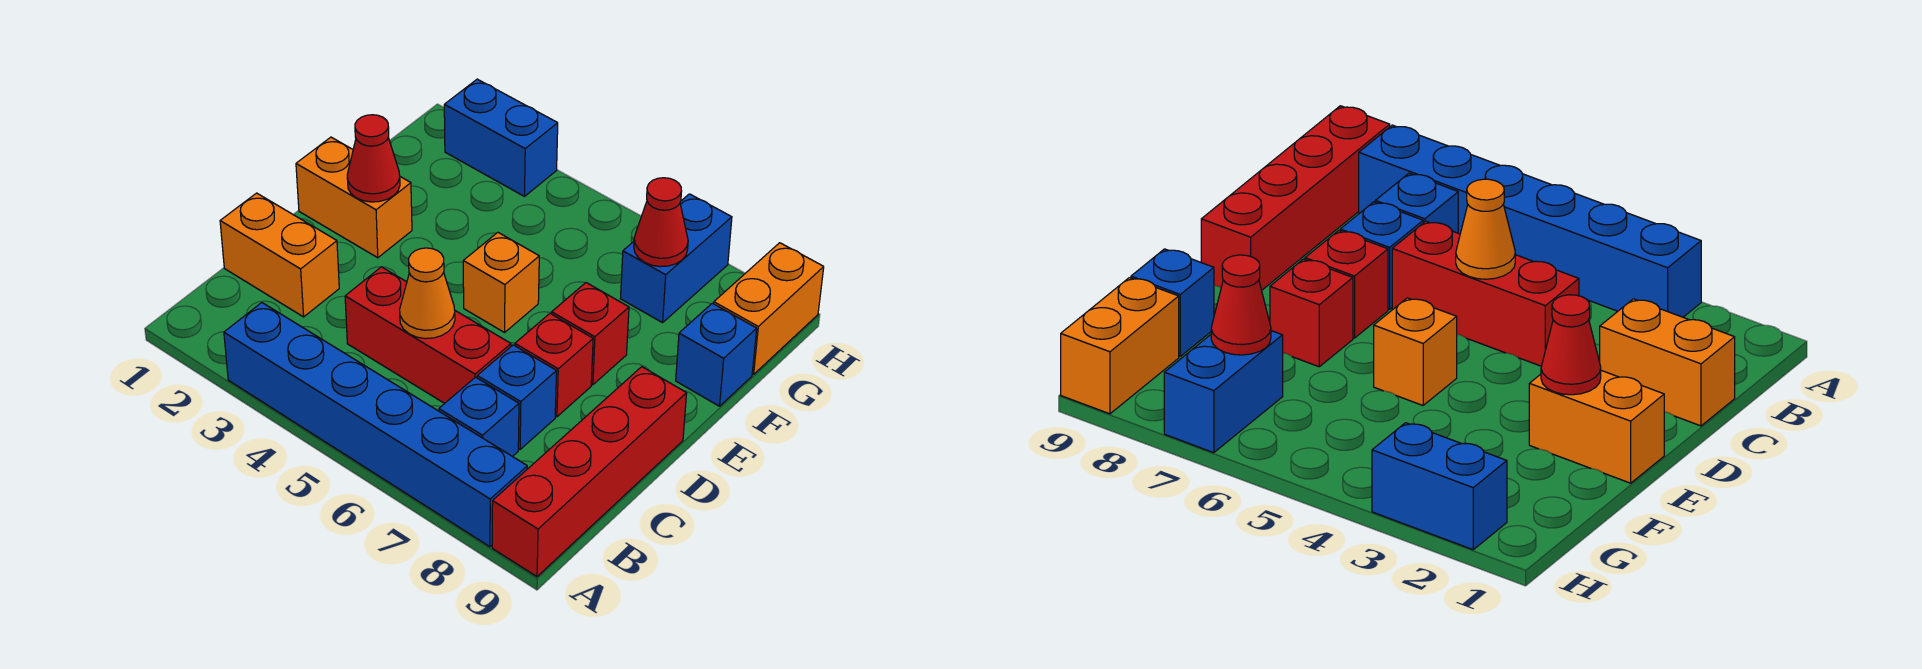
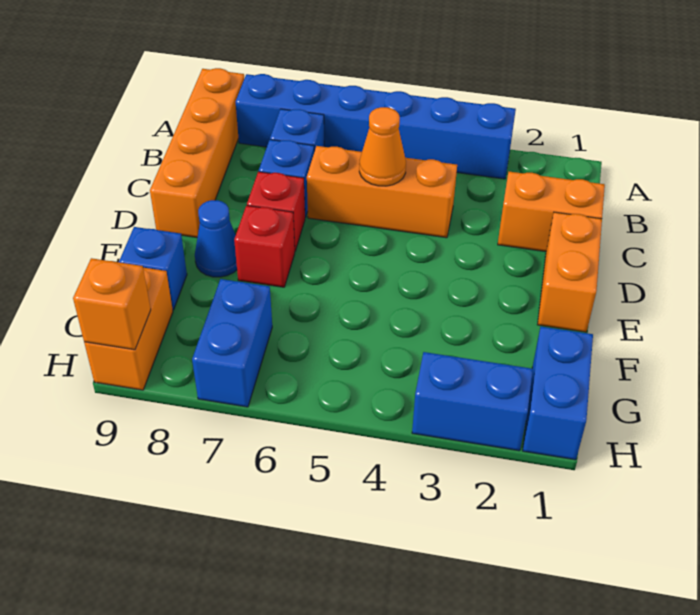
red brick A9:D9 level 1 -> orange brick A9:D9 level 1
red brick C4:C6 level 1 -> orange brick C4:C6 level 1
orange brick E1:E2 level 1 -> orange brick D1:E1 level 1
red cone E2 level 2 -> none
orange brick E5 level 1 -> orange brick H9 level 2
none -> blue cone E8 level 1
none -> blue brick G1:H1 level 1
red cone G7 level 2 -> none

